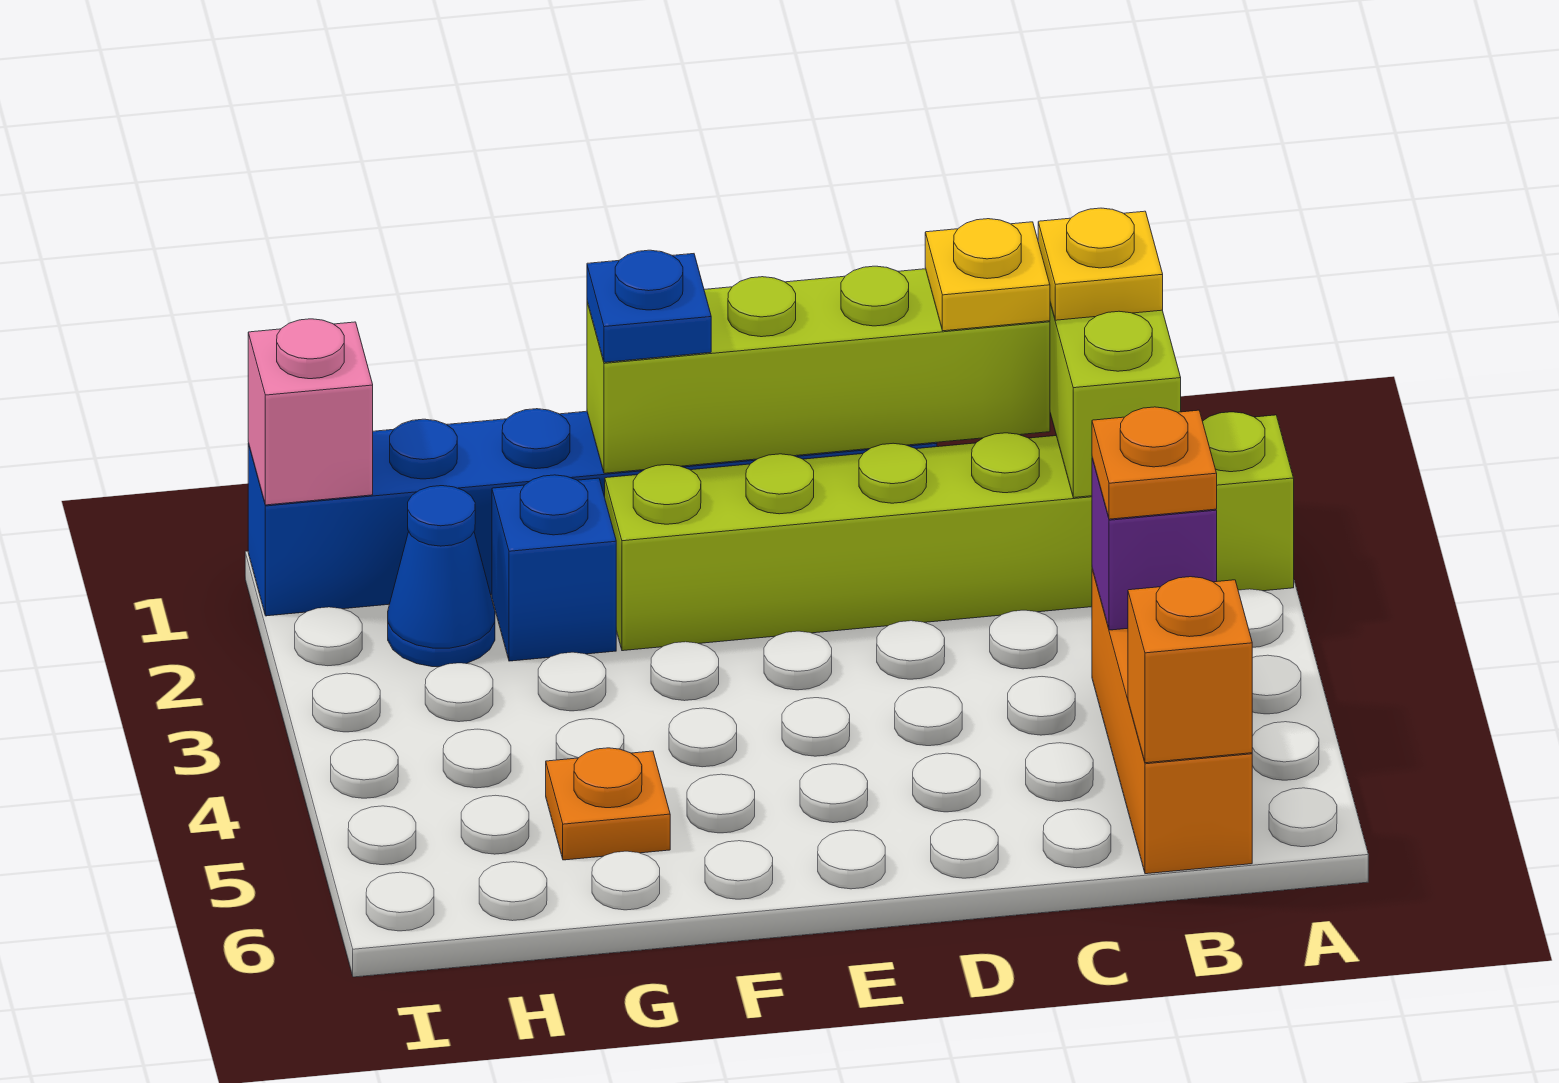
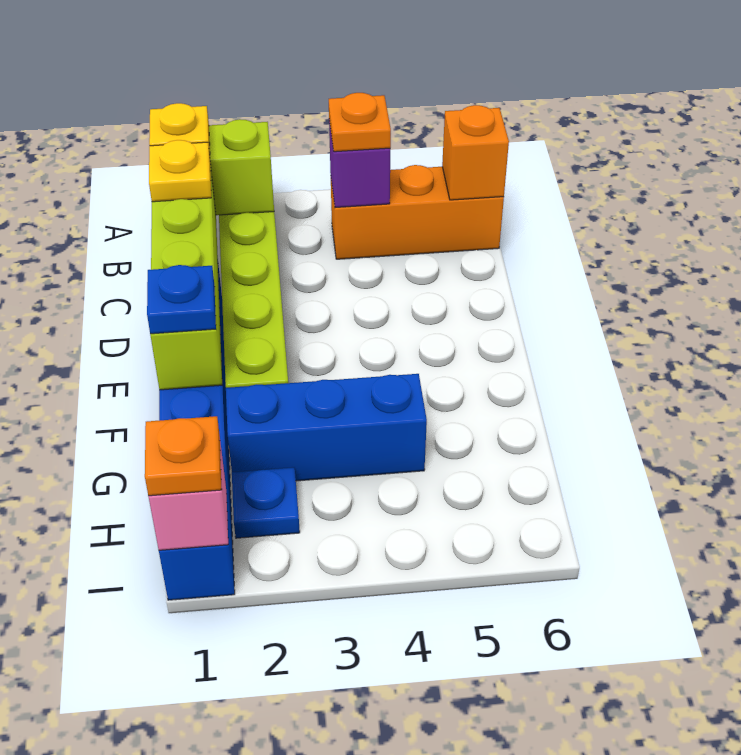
blue brick G2 level 1 -> blue brick G2:G4 level 1
orange plate G5 level 1 -> orange plate I1 level 3
blue cone H2 level 1 -> blue plate H2 level 1

